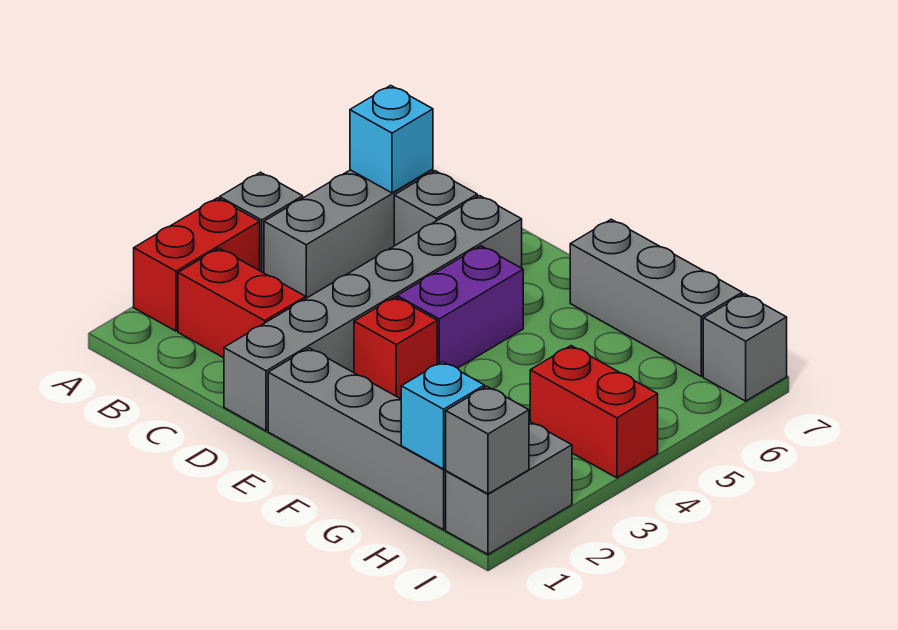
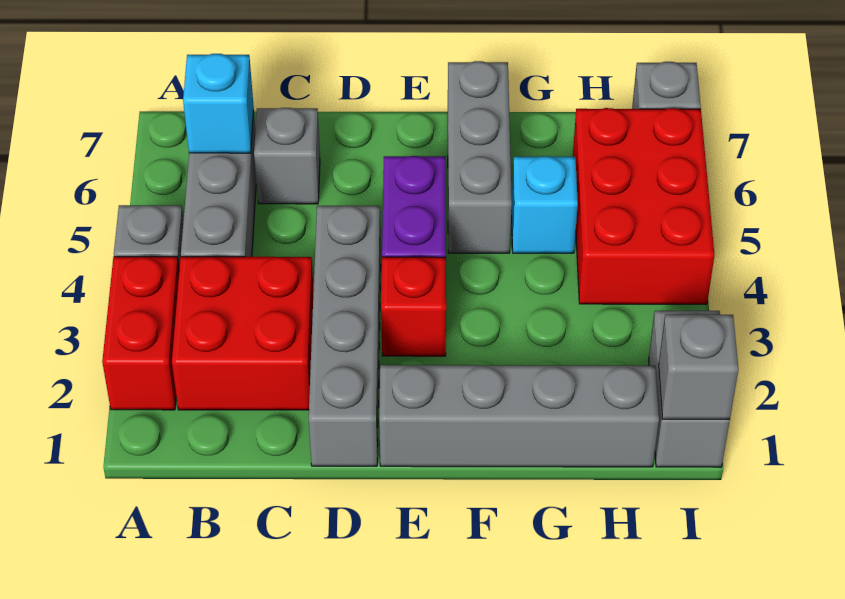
red brick B2:C2 level 1 -> red brick B2:C3 level 1
grey brick D1:D6 level 1 -> grey brick D1:D4 level 1
grey brick F7:H7 level 1 -> grey brick F5:F7 level 1
cyan brick H1 level 2 -> cyan brick G5 level 1
red brick H4:I4 level 1 -> red brick H4:I6 level 1

